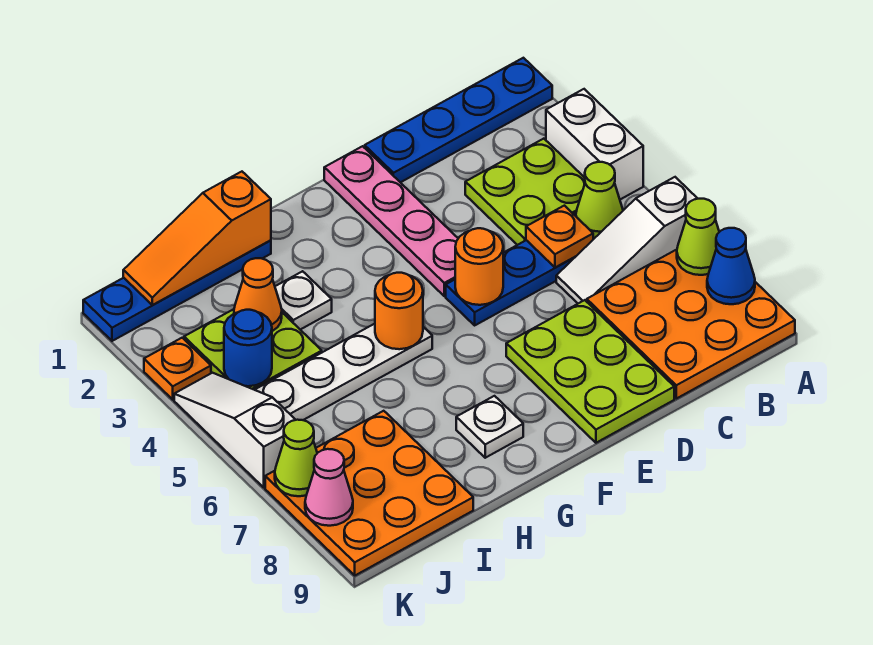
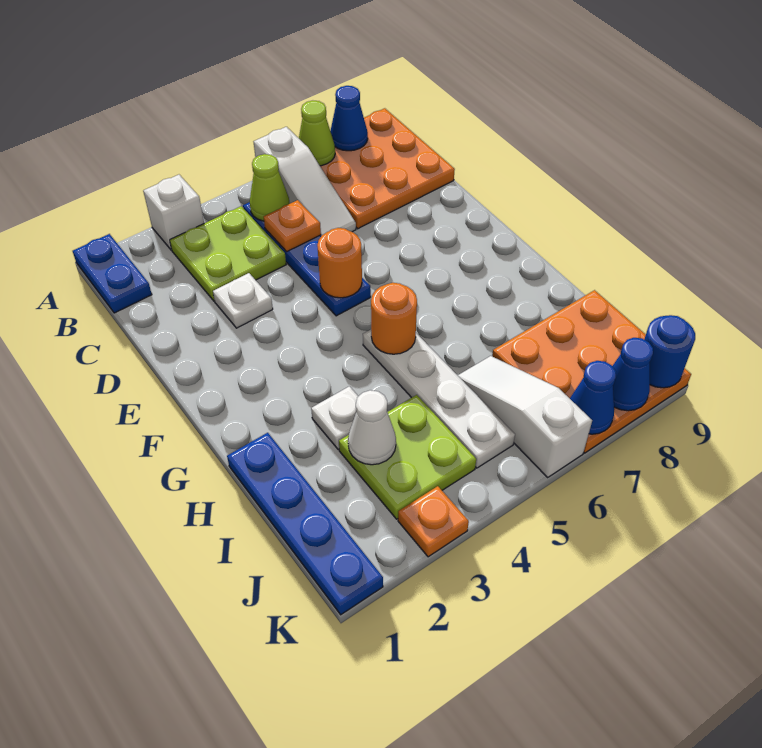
blue plate A1:D1 level 1 -> blue plate A1:B1 level 1
white brick A3:A4 level 1 -> white brick A3 level 1
lime plate D7:E9 level 1 -> none
pink plate E1:E4 level 1 -> none
white plate G8 level 1 -> white plate D3 level 1
orange slope H1:J1 level 2 top H -> none
orange cone I3 level 2 -> white cone I3 level 2
blue round brick J4 level 2 -> blue round brick K9 level 2
white slope K4:K6 level 1 top 6 -> white slope I6:K6 level 1 top K
lime cone K7 level 2 -> blue cone K7 level 2
pink cone K8 level 2 -> blue cone K8 level 2

